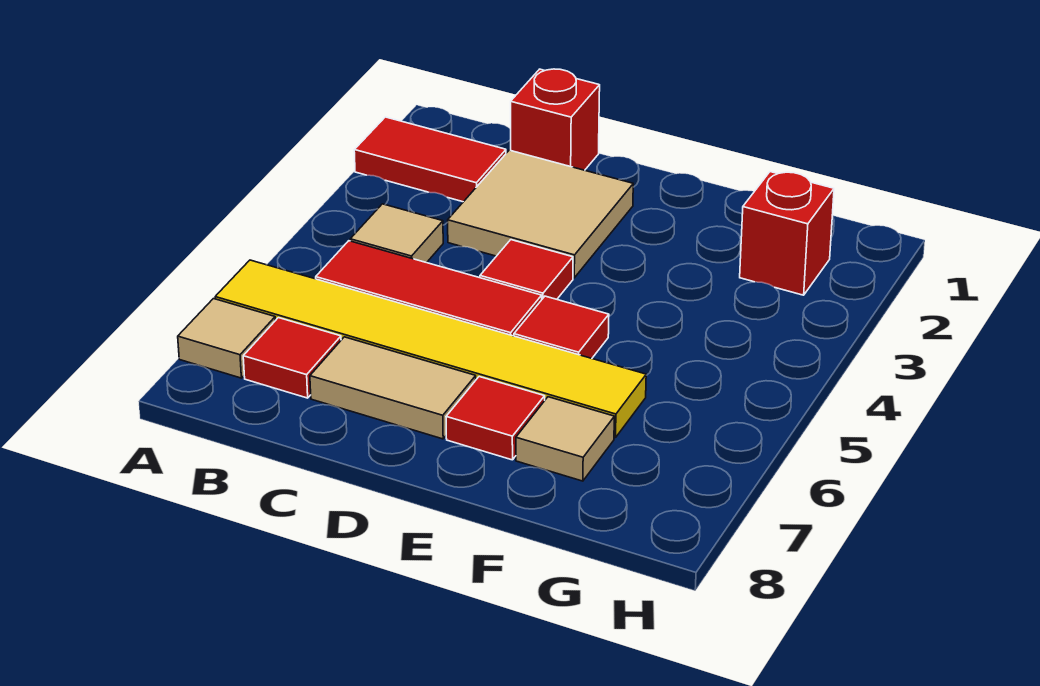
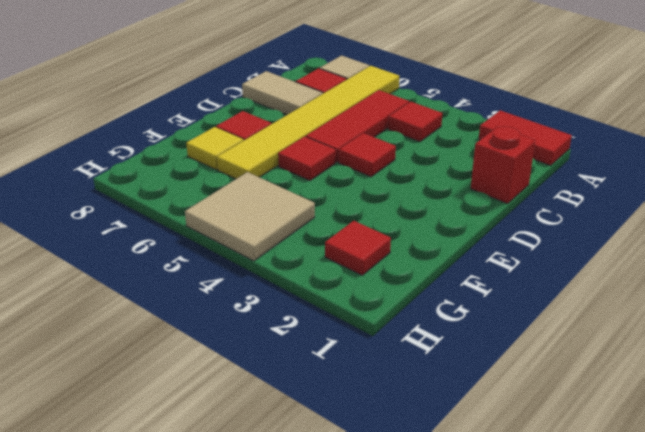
red tile A2:B2 level 1 -> red tile A1:A2 level 1
tan tile B4 level 1 -> red tile B4 level 1
tan tile C2:D3 level 1 -> tan tile G4:H5 level 1
tan tile C7:D7 level 1 -> tan tile C7:C8 level 1
tan tile F7 level 1 -> yellow tile F7 level 1
red brick G2 level 1 -> red tile G2 level 1

